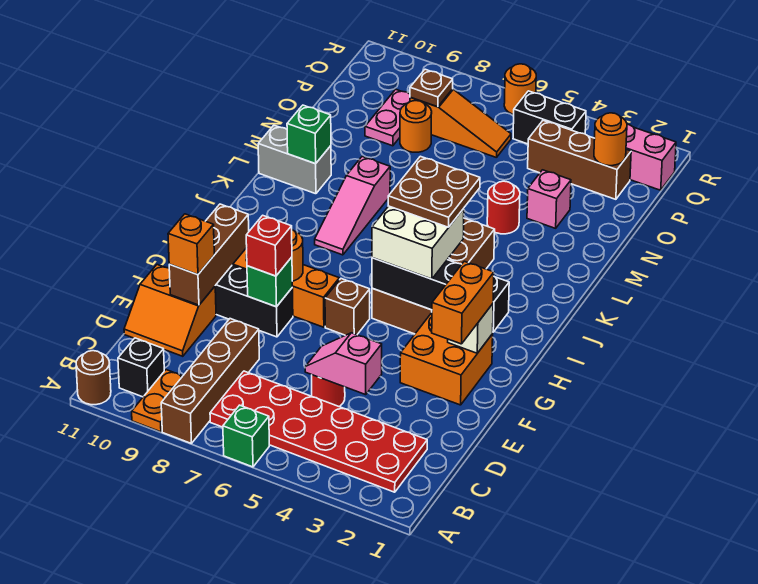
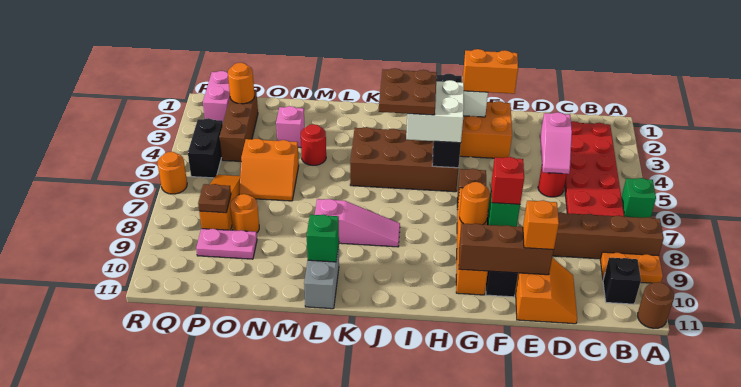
none -> orange slope N5:O6 level 1 top 5

